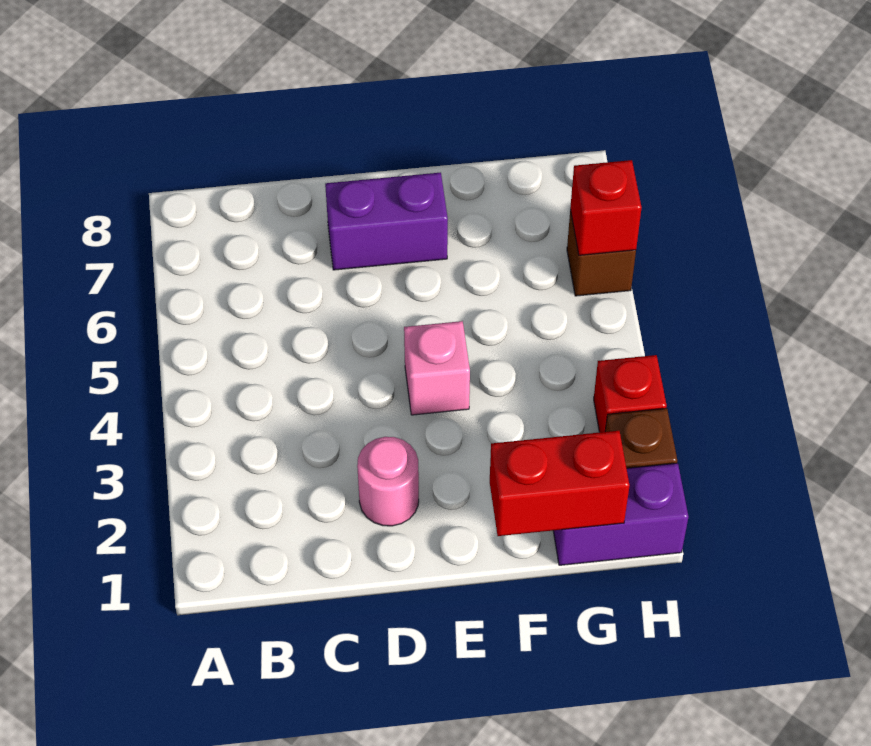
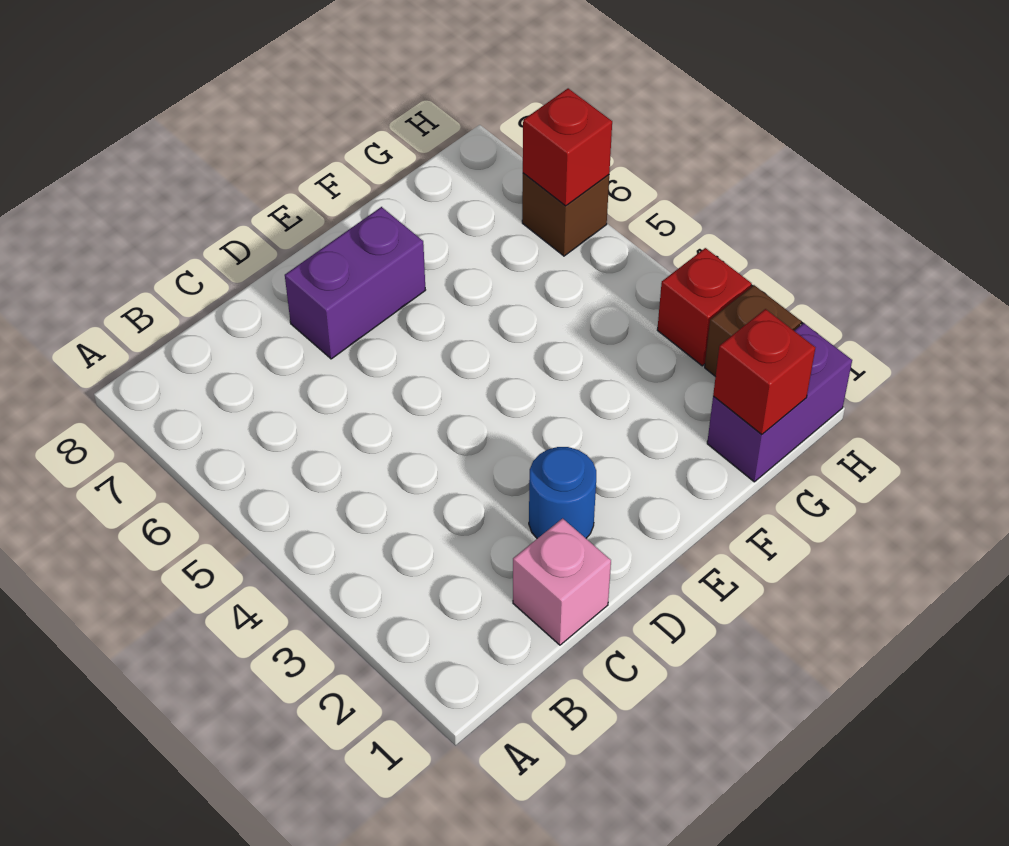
pink round brick D2 level 1 -> blue round brick D2 level 1
pink brick E4 level 1 -> pink brick C1 level 1
red brick F1:G1 level 2 -> red brick G1 level 2

